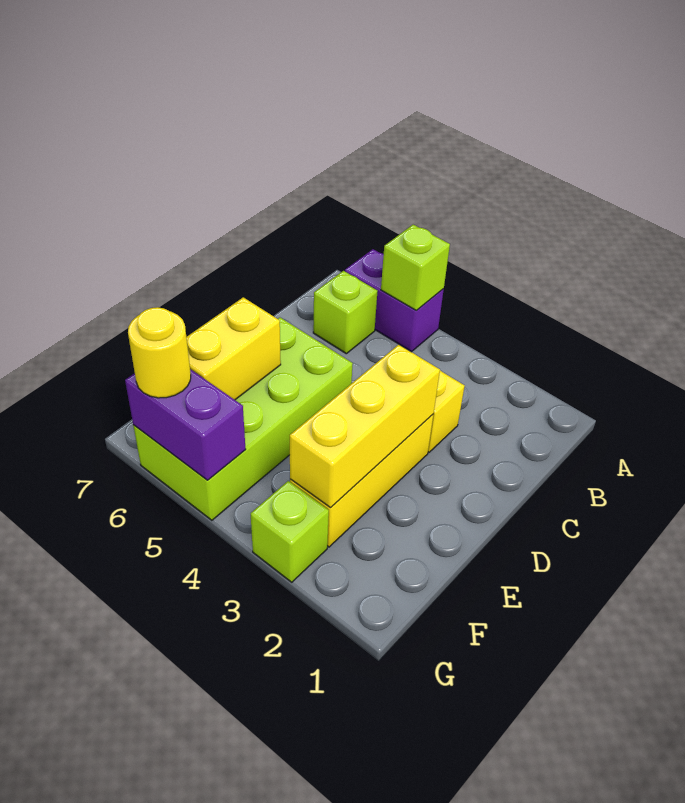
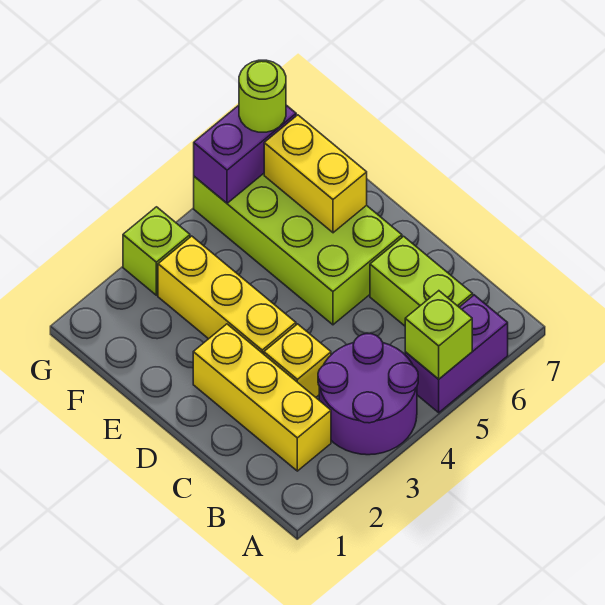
none -> purple round brick A3:B4 level 1
lime brick B6 level 1 -> lime brick B6:C6 level 1
yellow brick D3:F3 level 2 -> yellow brick B2:D2 level 1
yellow round brick G6 level 3 -> lime round brick G6 level 3

